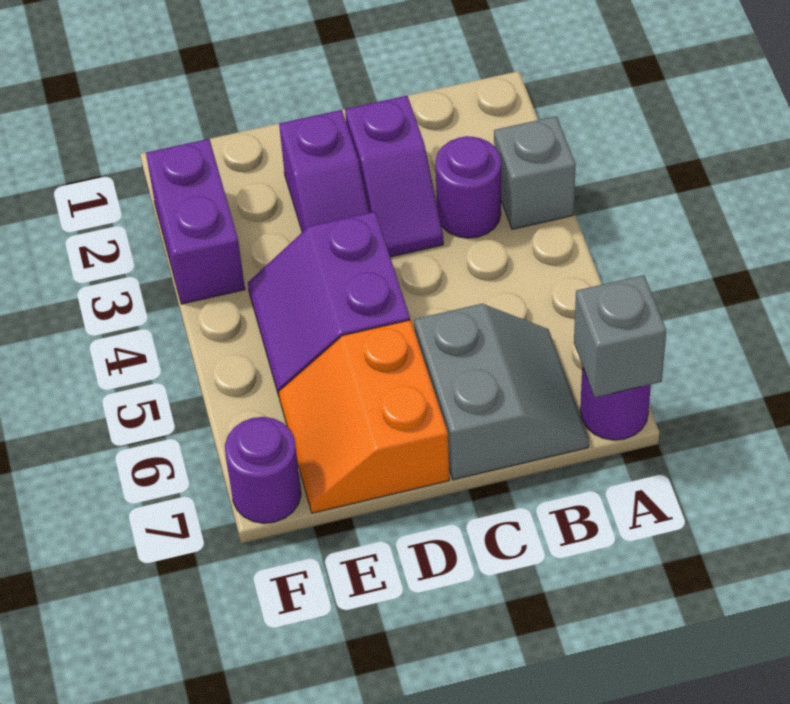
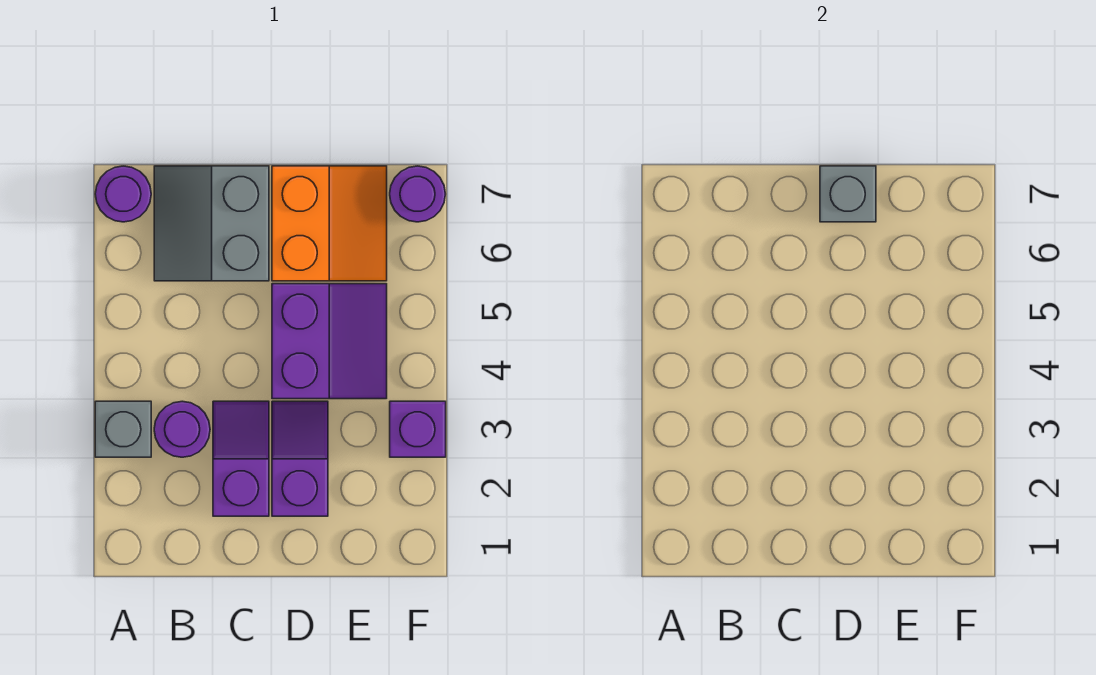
grey brick A7 level 2 -> grey brick D7 level 2
purple brick F2:F3 level 1 -> purple brick F3 level 1

